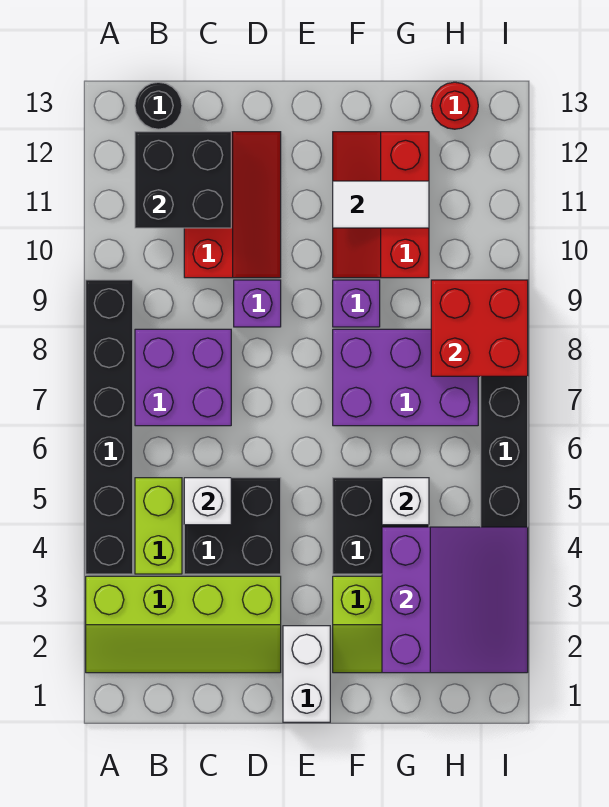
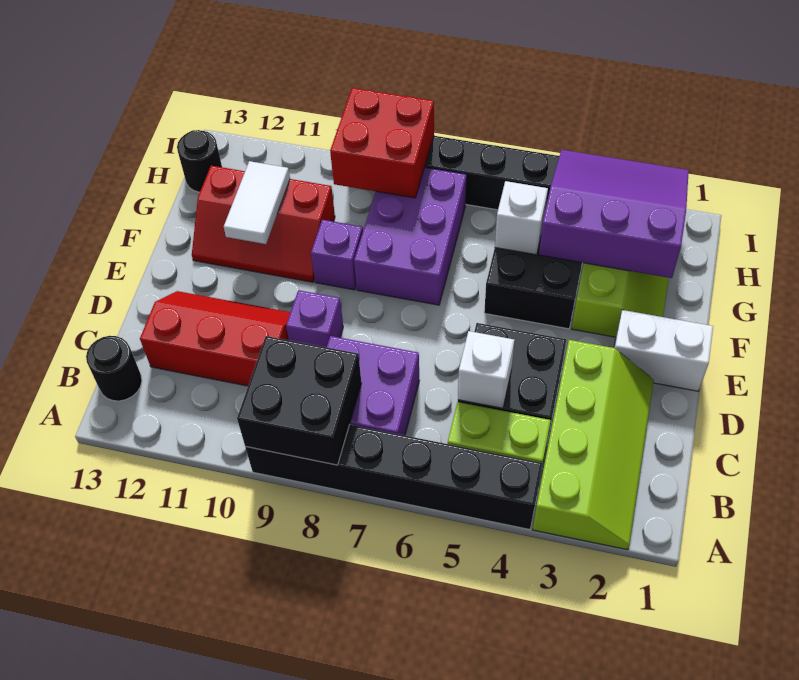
black brick B11:C12 level 2 -> black brick A8:B9 level 2
red round brick H13 level 1 -> black round brick H13 level 1

